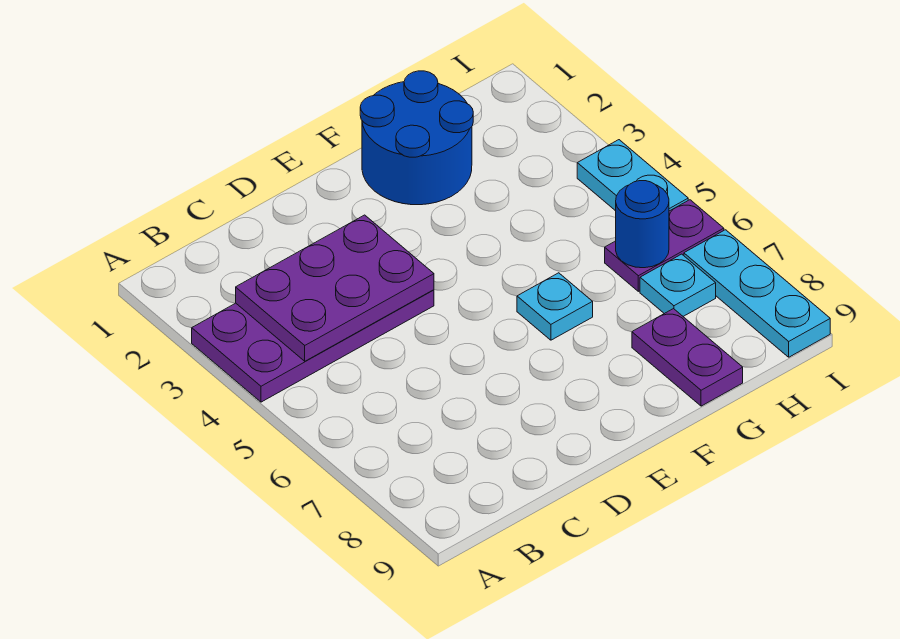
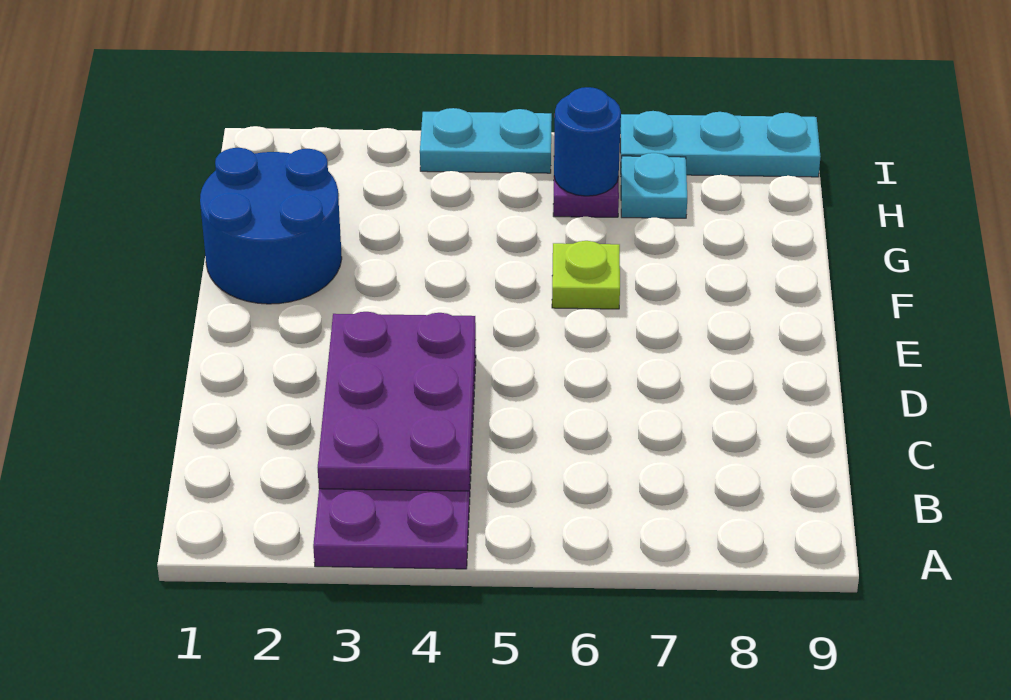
cyan plate F6 level 1 -> lime plate F6 level 1
purple plate G8:G9 level 1 -> none

